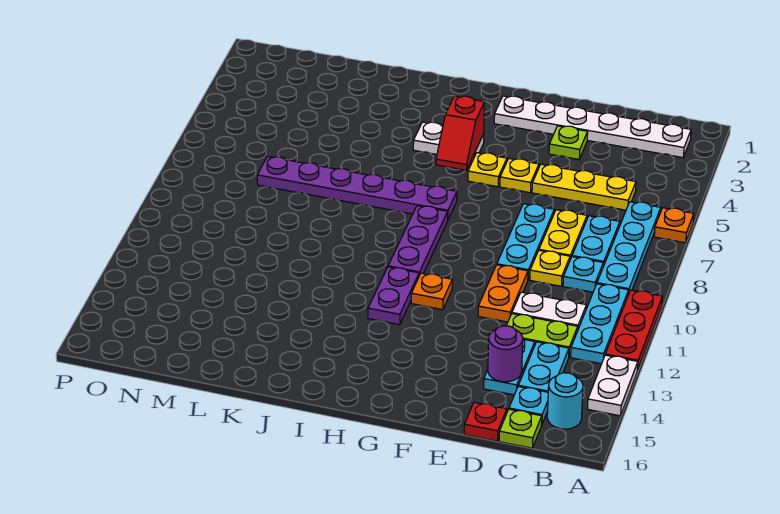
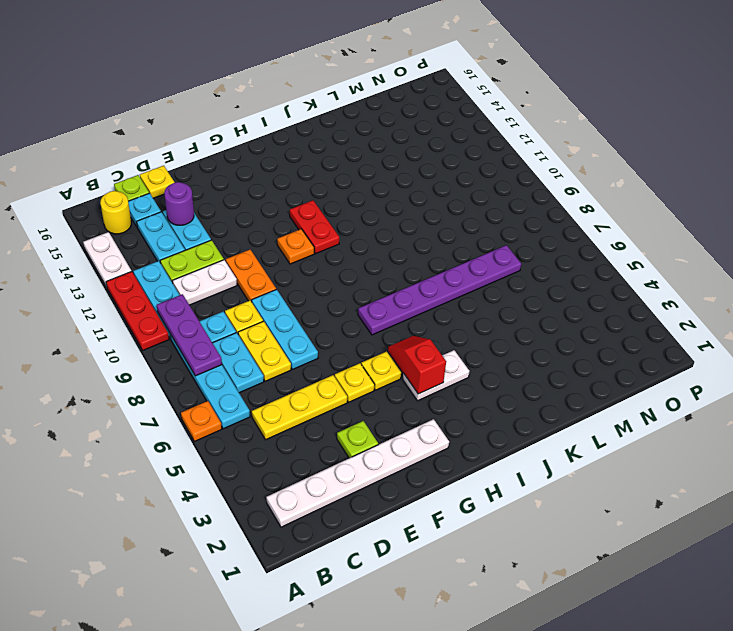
cyan round brick B15 level 1 -> yellow round brick B15 level 1
red plate D16 level 1 -> yellow plate D16 level 1
purple plate H8:H10 level 1 -> purple plate B8:B10 level 2
purple plate H11:H12 level 1 -> red plate H11:H12 level 1

